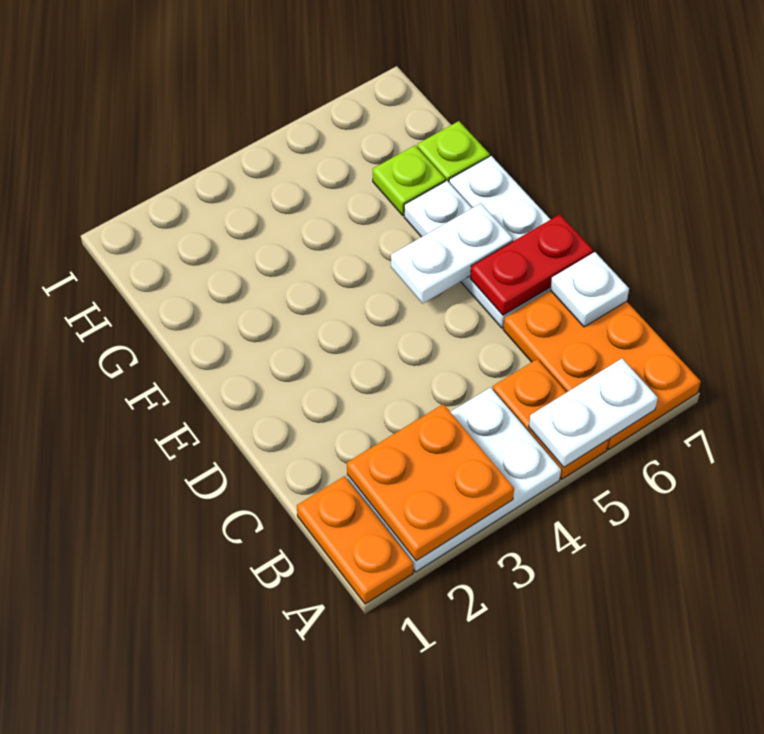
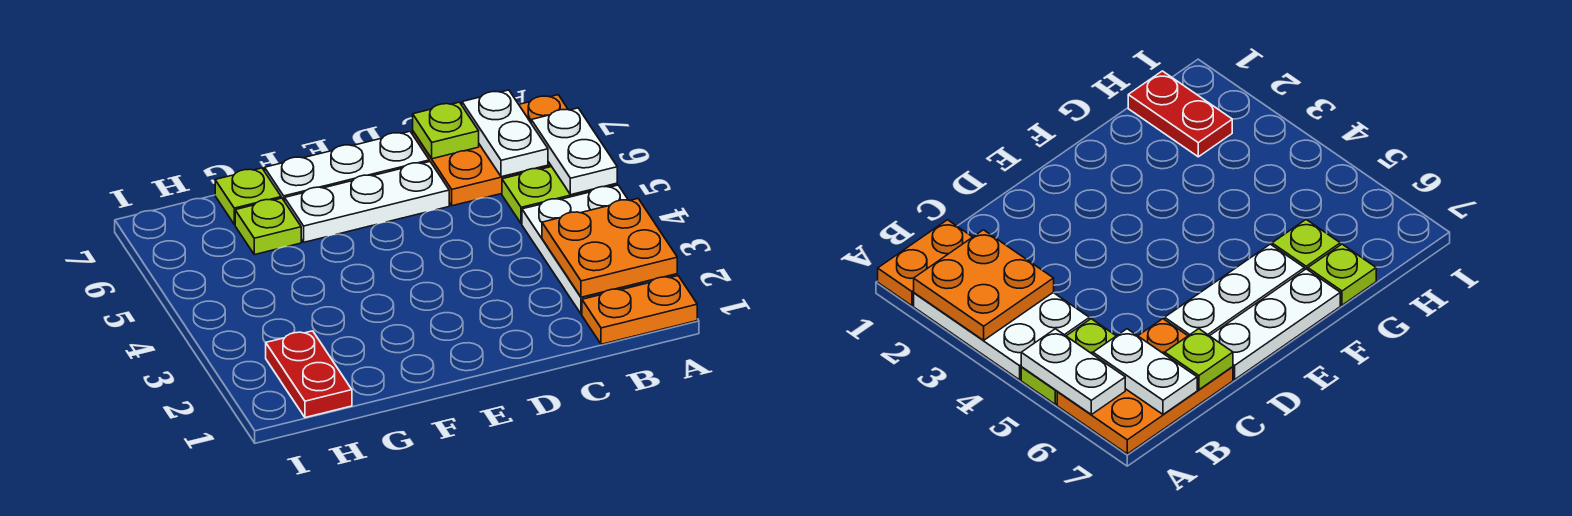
orange plate A5:B5 level 1 -> lime plate A5:B5 level 1
white plate C7 level 2 -> lime plate C7 level 2
red plate D6:D7 level 2 -> red plate H1:H2 level 1
white plate E5:E6 level 2 -> white plate B6:B7 level 2

